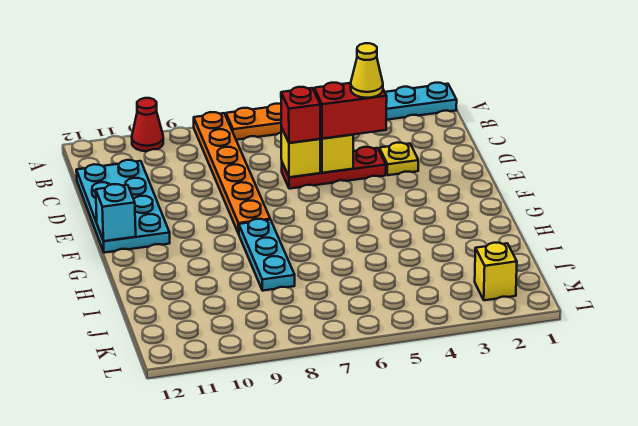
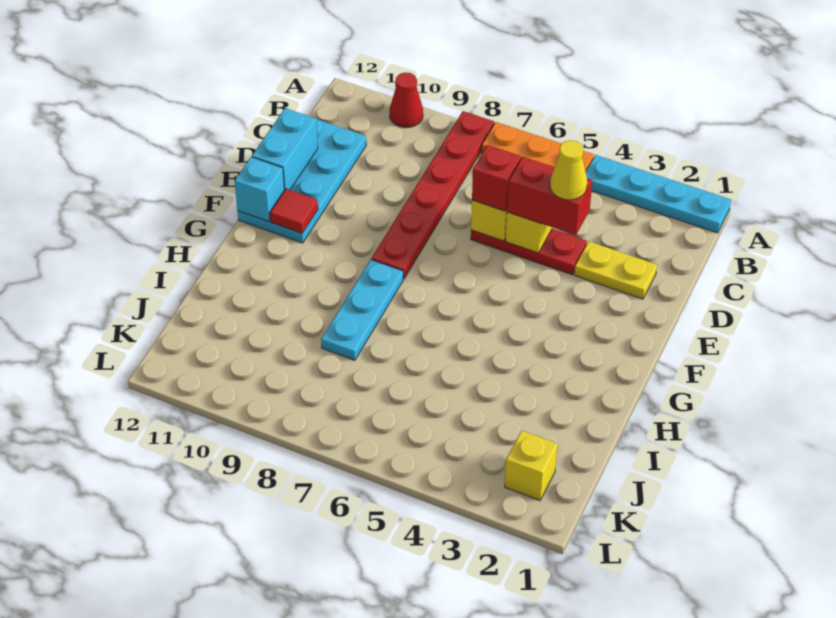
orange plate A8:F8 level 1 -> red plate A8:F8 level 1
yellow plate D3 level 1 -> yellow plate D2:D3 level 1
none -> cyan brick D12:E12 level 2
none -> red tile F11 level 2

